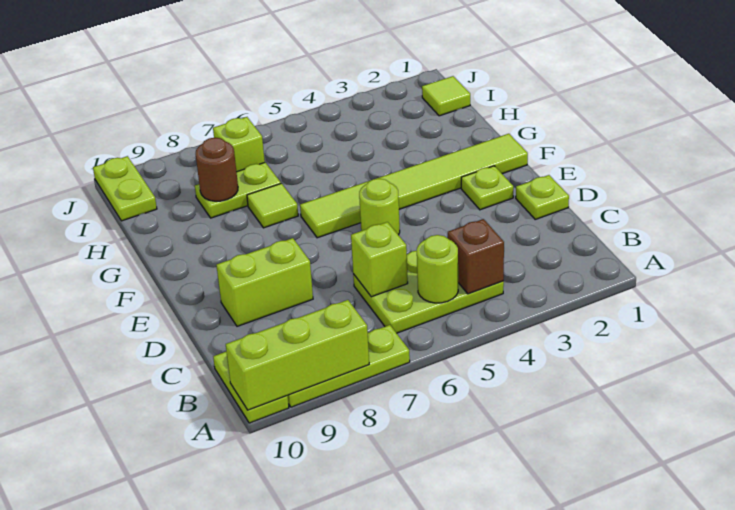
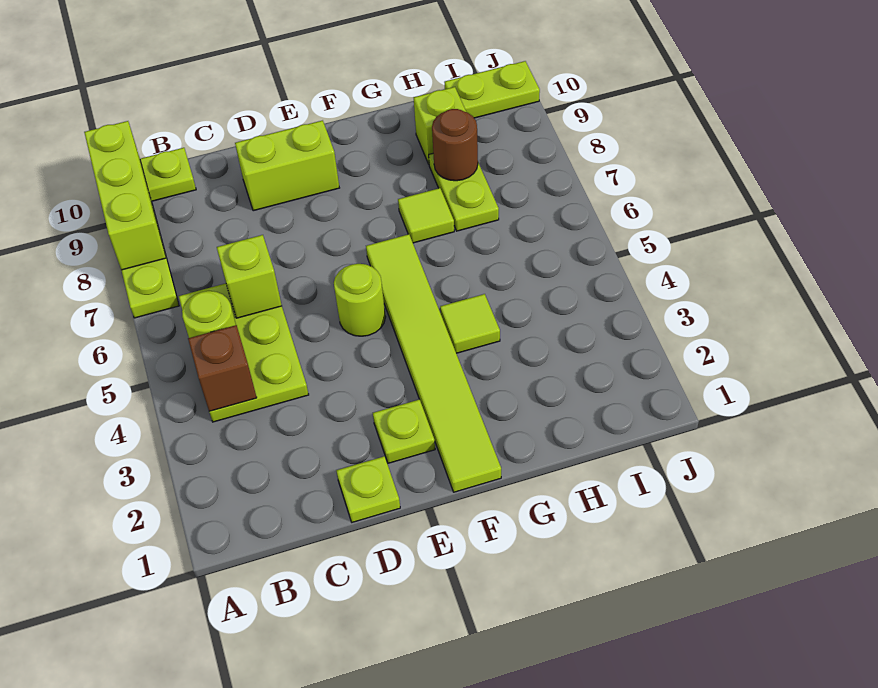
lime brick D8:D9 level 1 -> lime brick D9:E9 level 1
lime tile I1 level 1 -> lime tile G4 level 1
lime brick I7 level 1 -> lime brick H9 level 1

